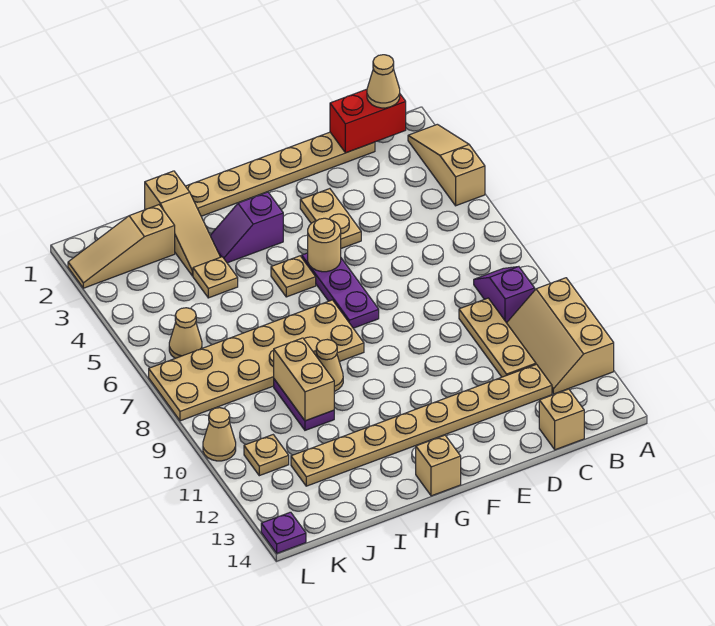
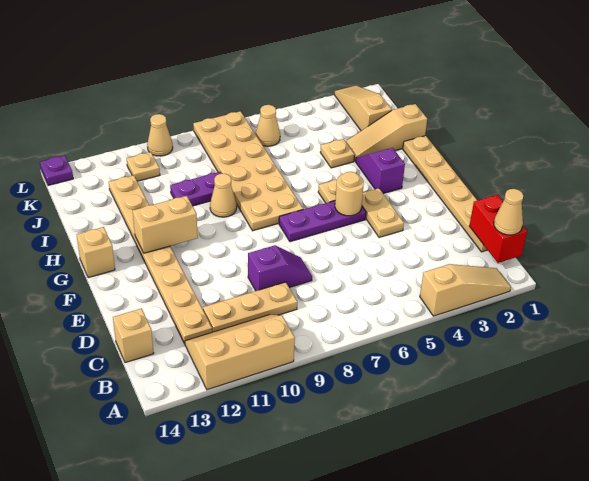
purple slope B8:B9 level 1 top 9 -> purple slope D8:D9 level 1 top 9
tan plate E3:E4 level 1 -> tan plate E4:F4 level 1
tan brick I9:I10 level 2 -> tan brick G11:G12 level 2

